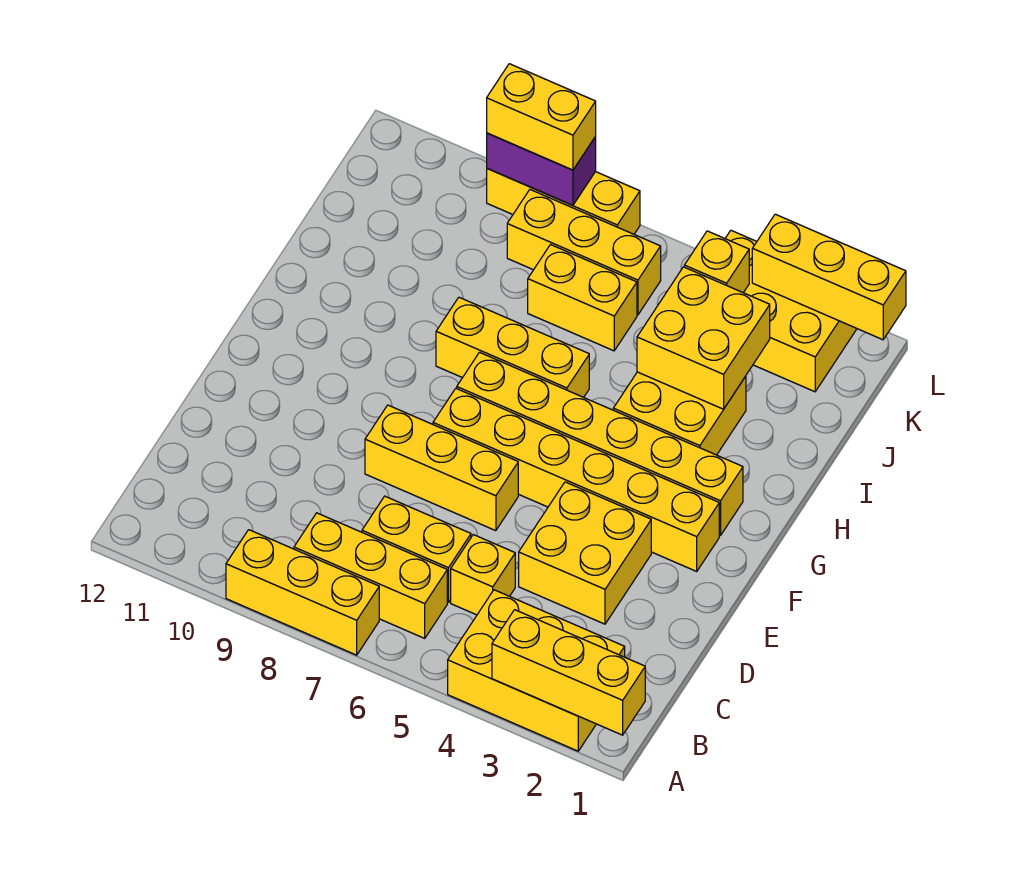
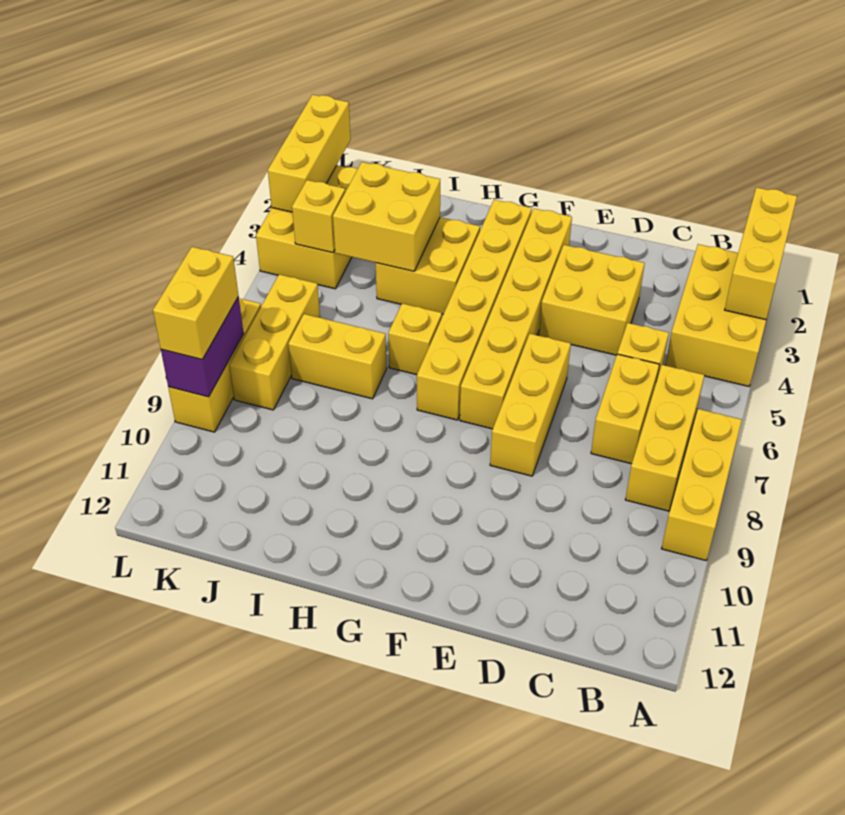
yellow brick H6:H8 level 1 -> yellow brick H6 level 1
yellow brick J6:J7 level 1 -> yellow brick I7:J7 level 1

